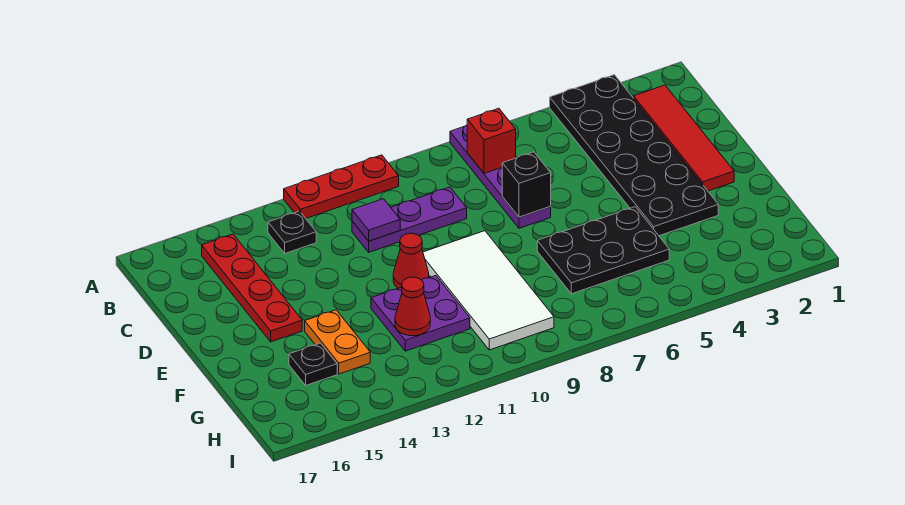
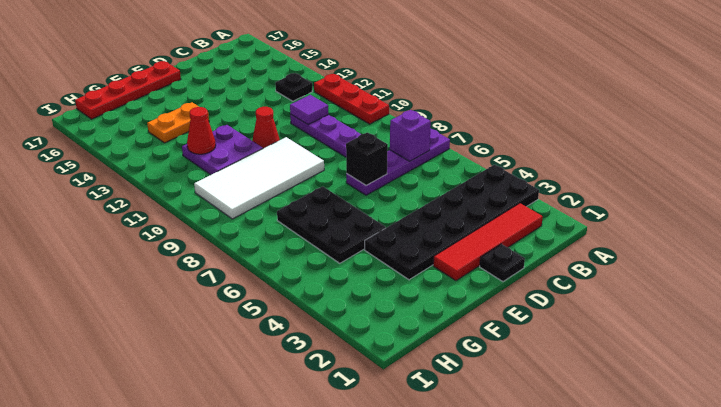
red brick B7 level 2 -> purple brick B7 level 2
red plate B15:E15 level 1 -> red plate E17:H17 level 1
black plate G15 level 1 -> black plate D1 level 1

